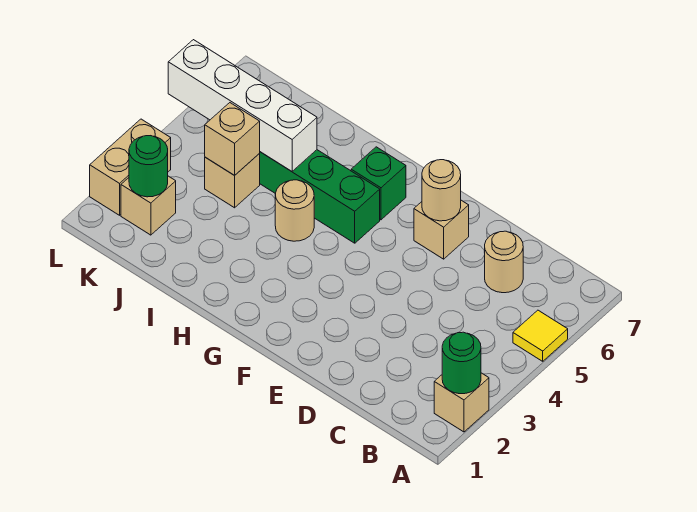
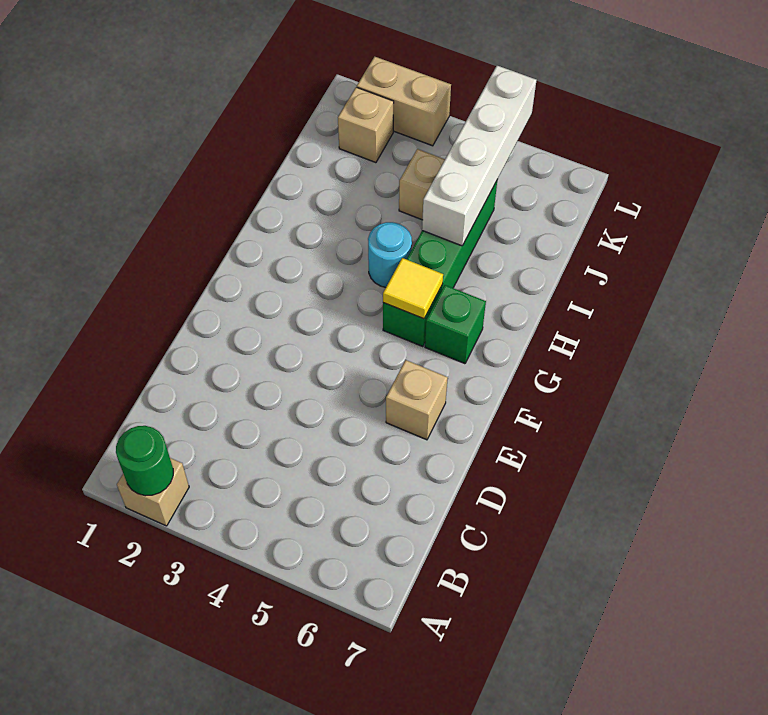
yellow tile A5 level 1 -> yellow tile G5 level 2
tan round brick C6 level 1 -> none
tan round brick E6 level 2 -> none
tan round brick H4 level 1 -> cyan round brick H4 level 1
tan brick J4 level 2 -> none
green round brick K2 level 2 -> none

